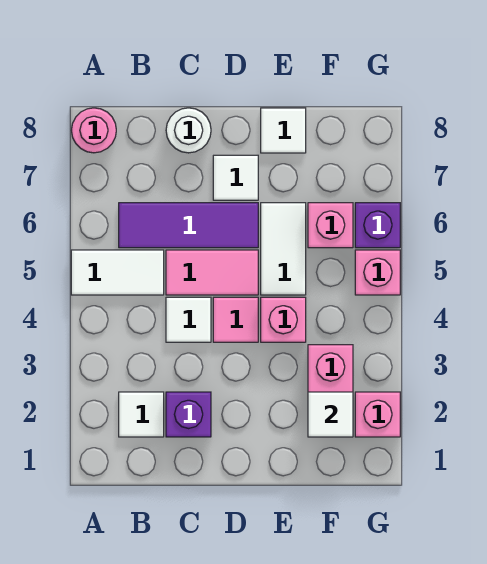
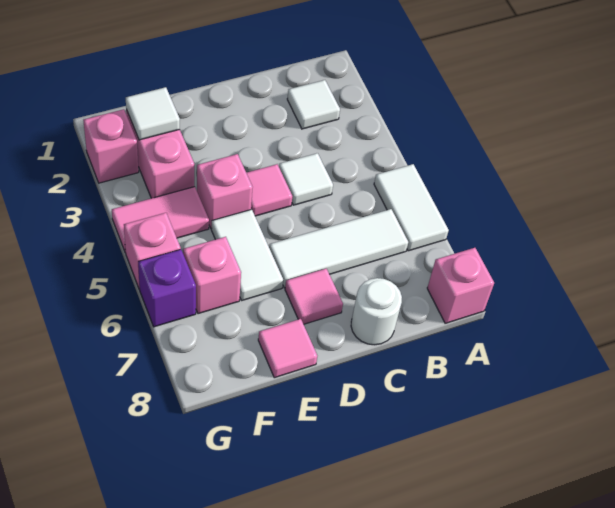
white tile A5:B5 level 1 -> white tile A5:A6 level 1
pink round brick A8 level 1 -> pink brick A8 level 1
purple tile B6:D6 level 1 -> white tile B6:D6 level 1
purple brick C2 level 1 -> none
pink tile C5:D5 level 1 -> pink tile F4:G4 level 1
white tile D7 level 1 -> pink tile D7 level 1
white tile E8 level 1 -> pink tile E8 level 1

